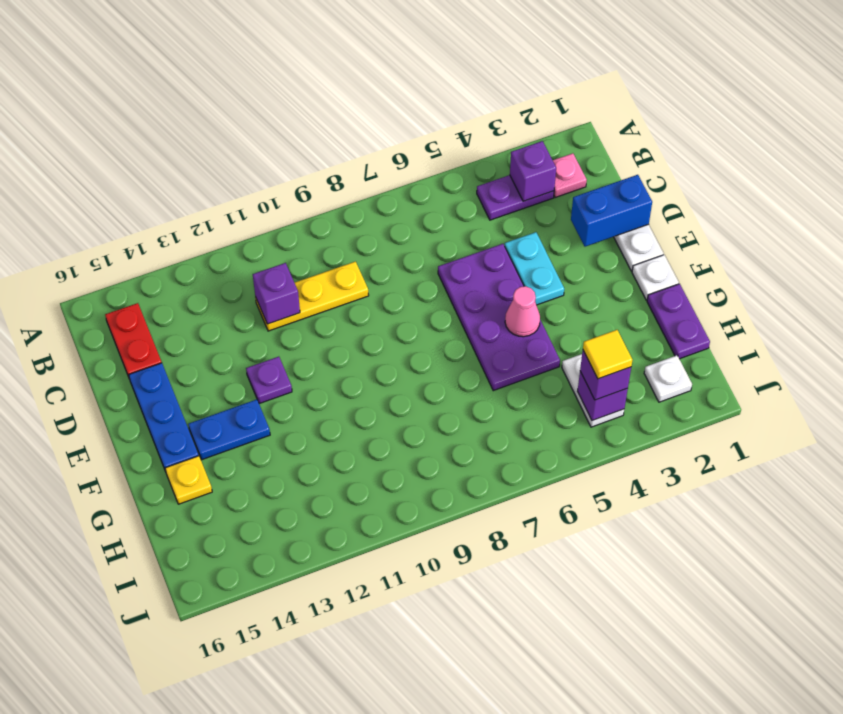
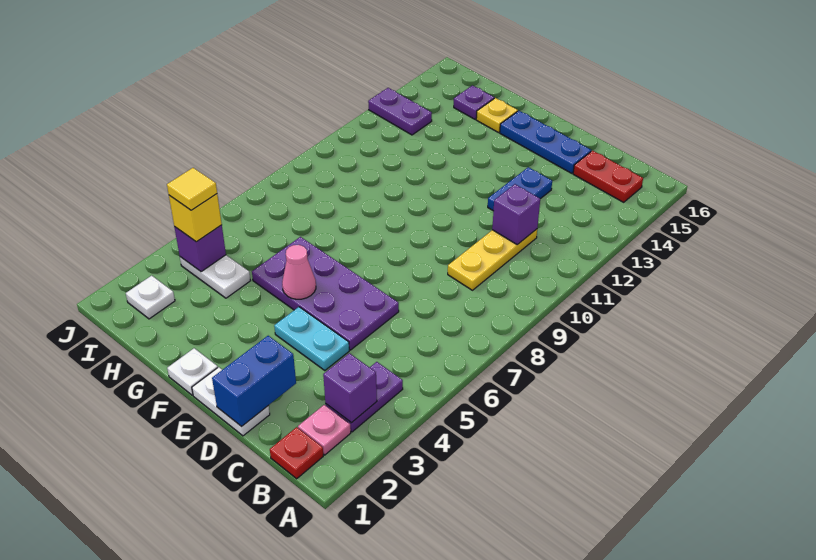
none -> red plate B1 level 1
purple plate E12 level 1 -> purple plate H15 level 1
blue plate F13:F14 level 1 -> blue plate D12:D13 level 1
purple plate G1:H1 level 1 -> purple plate I13:J13 level 1
purple brick I4 level 3 -> yellow brick I4 level 3

